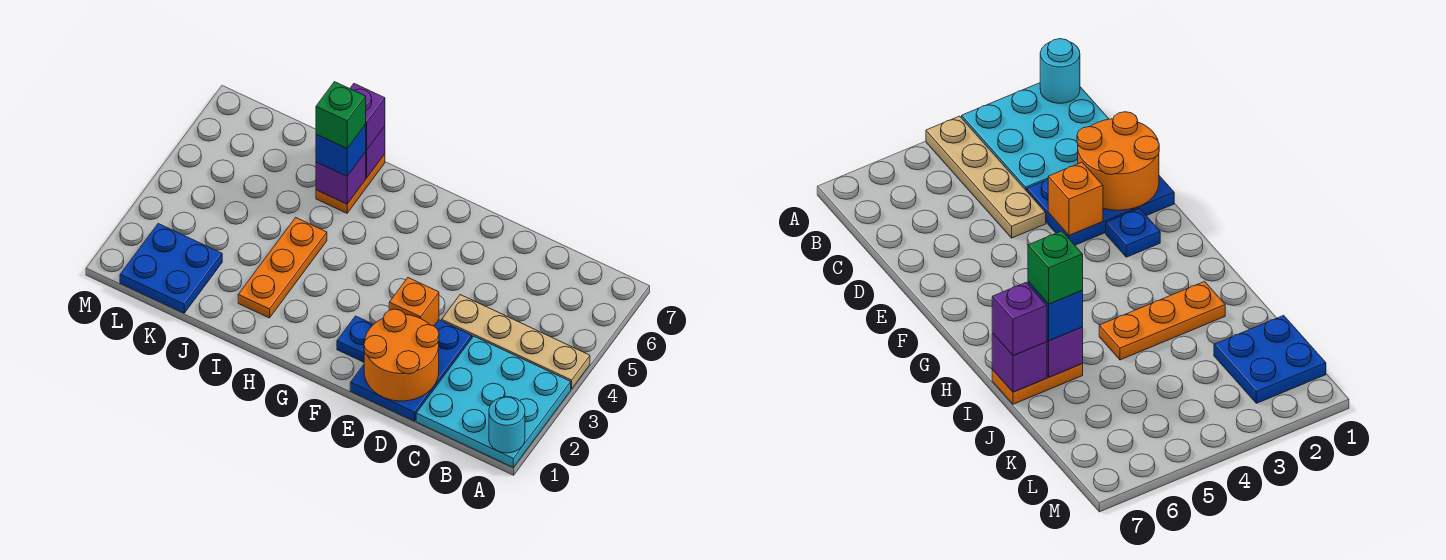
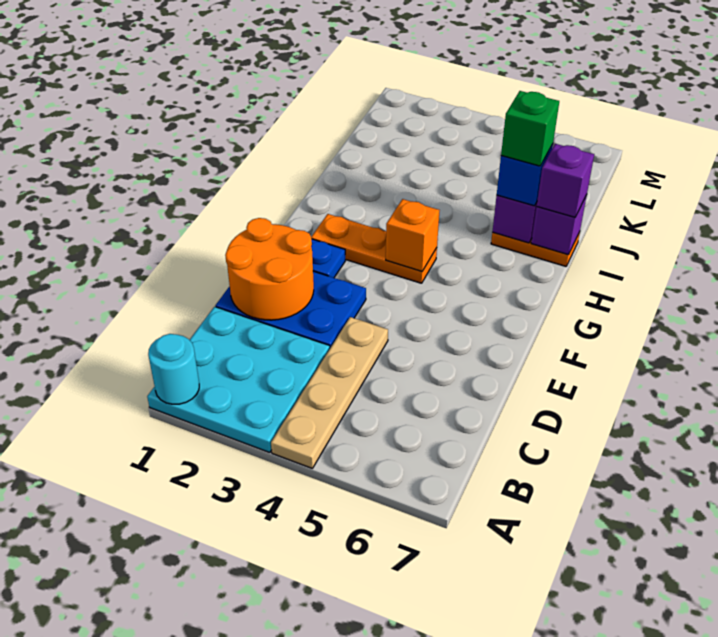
orange brick E3 level 2 -> orange brick G4 level 2
orange plate I2:I4 level 1 -> orange plate G2:G4 level 1
blue plate K1:L2 level 1 -> none

